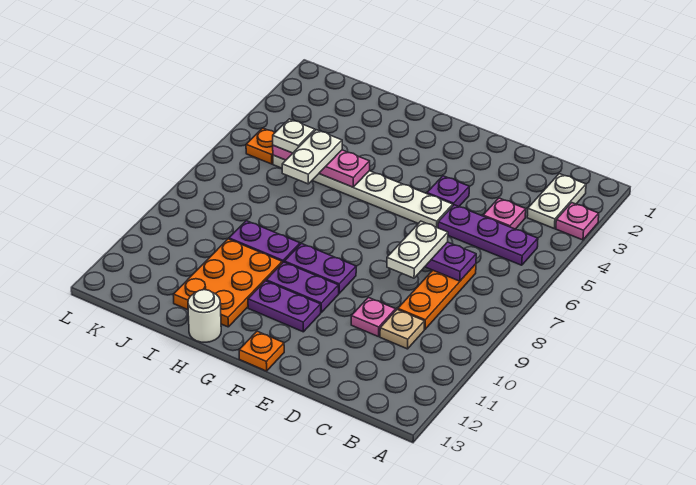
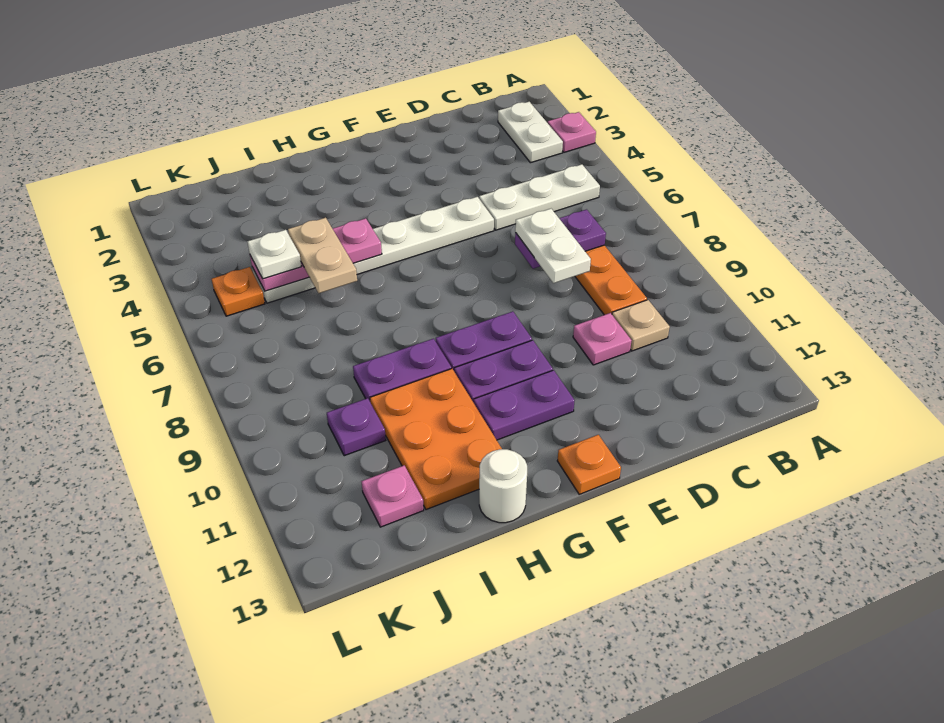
purple plate B5:D5 level 1 -> white plate B5:D5 level 1
pink plate C4 level 1 -> pink plate J12 level 1
purple plate E4 level 1 -> purple plate J10 level 1
white plate I5:I6 level 3 -> tan plate I5:I6 level 3

